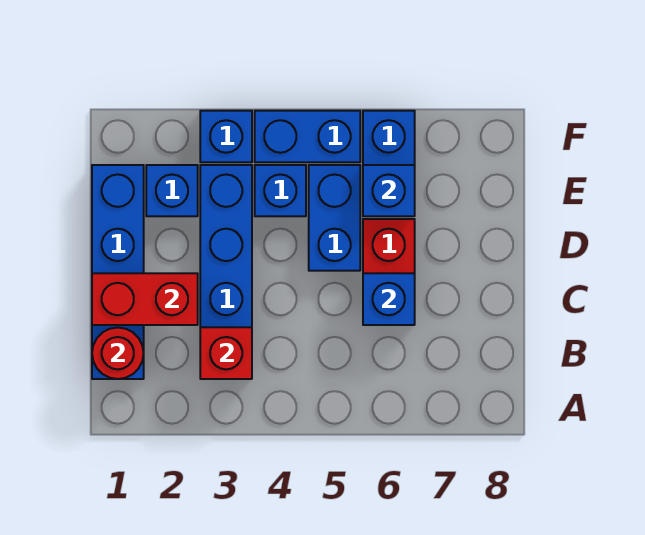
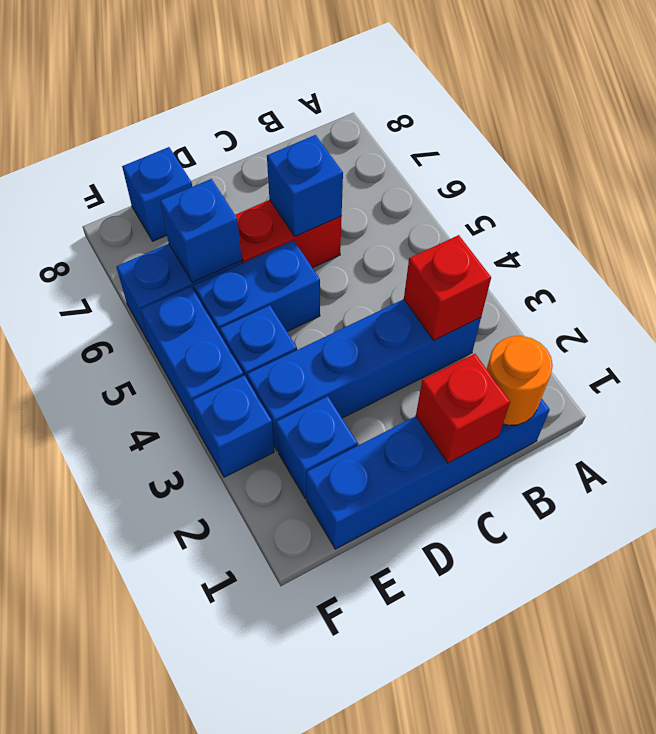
red round brick B1 level 2 -> orange round brick B1 level 2
red brick C1:C2 level 2 -> red brick C1 level 2
none -> blue brick E8 level 1

